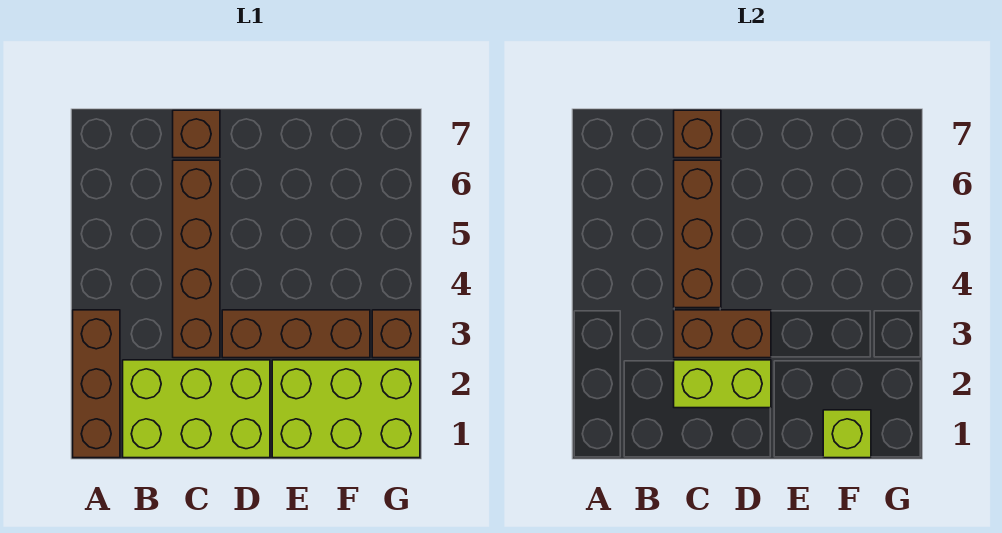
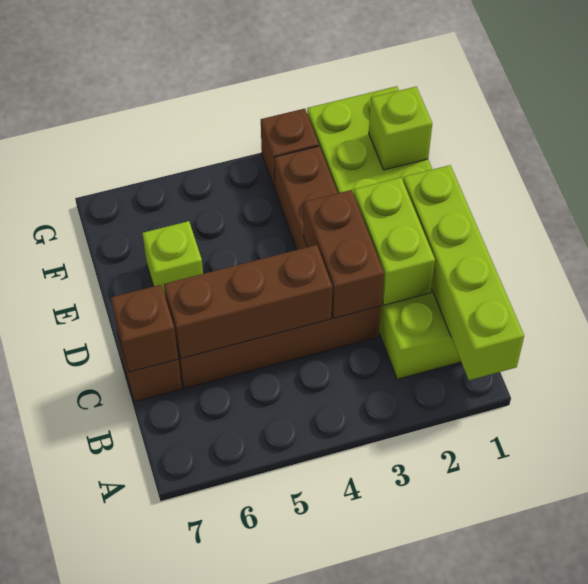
brown brick A1:A3 level 1 -> none
none -> lime brick A1:D1 level 2
none -> lime brick E6 level 1

